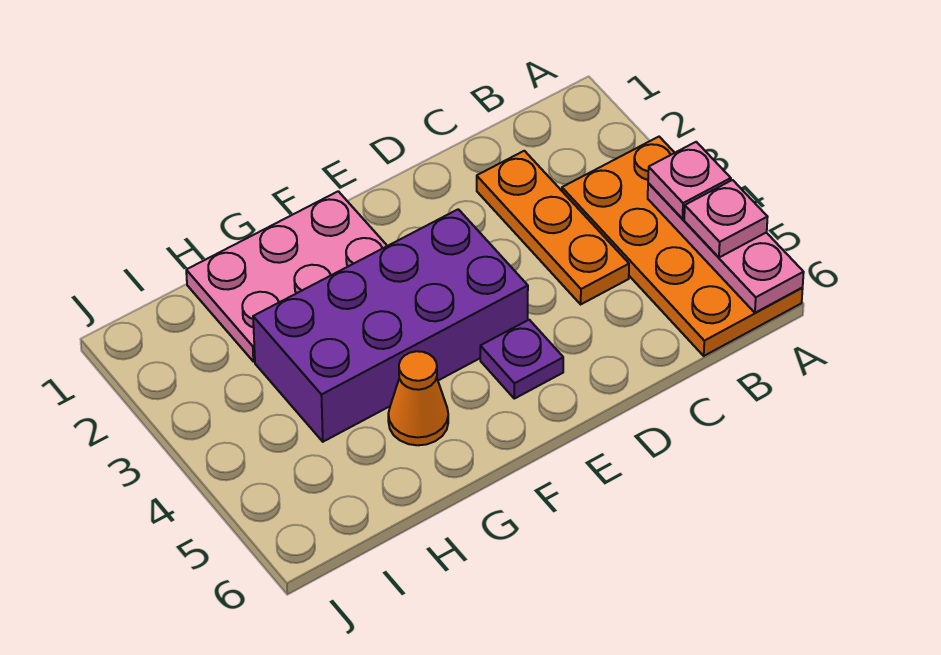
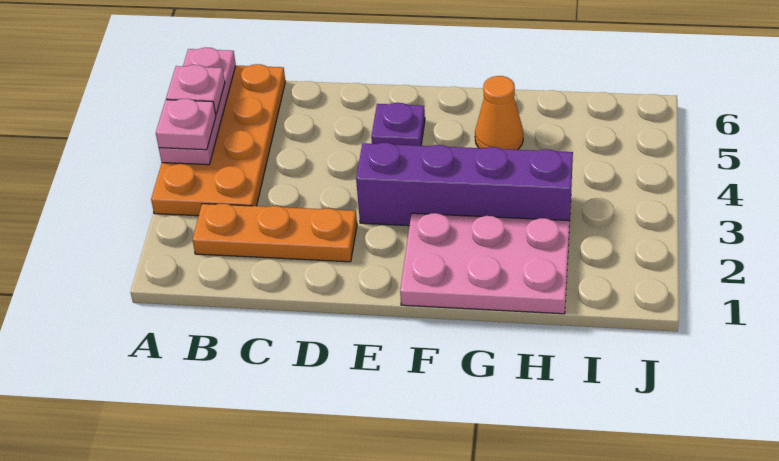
orange plate C2:C4 level 1 -> orange plate B2:D2 level 1
purple brick E3:H4 level 1 -> purple brick E3:H3 level 1

